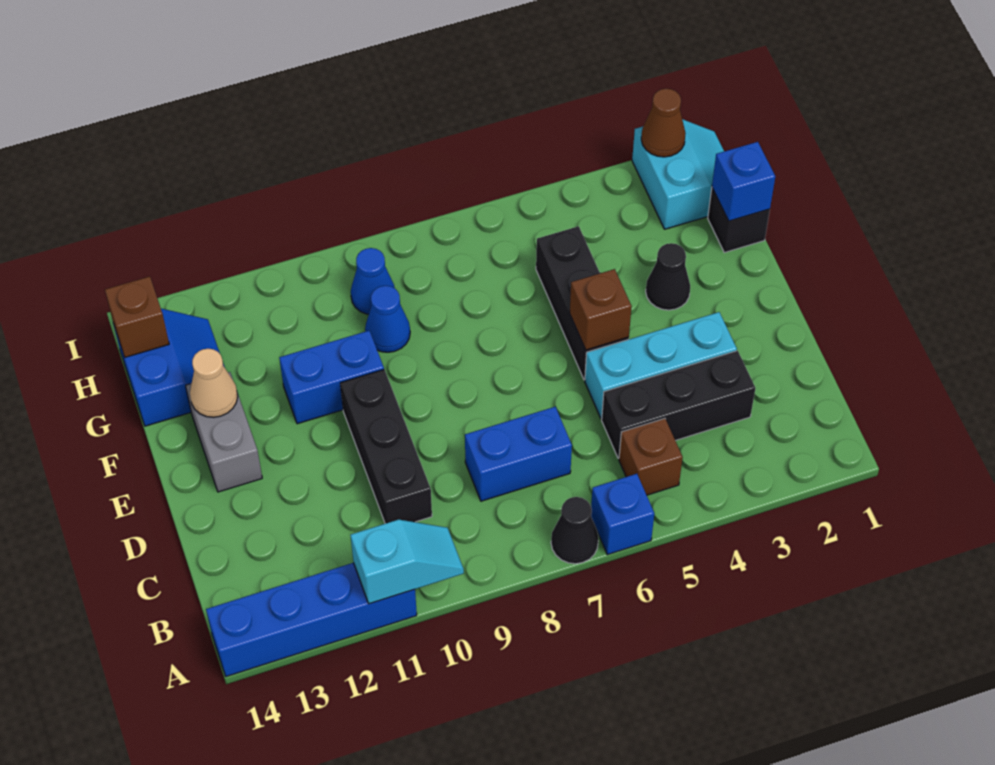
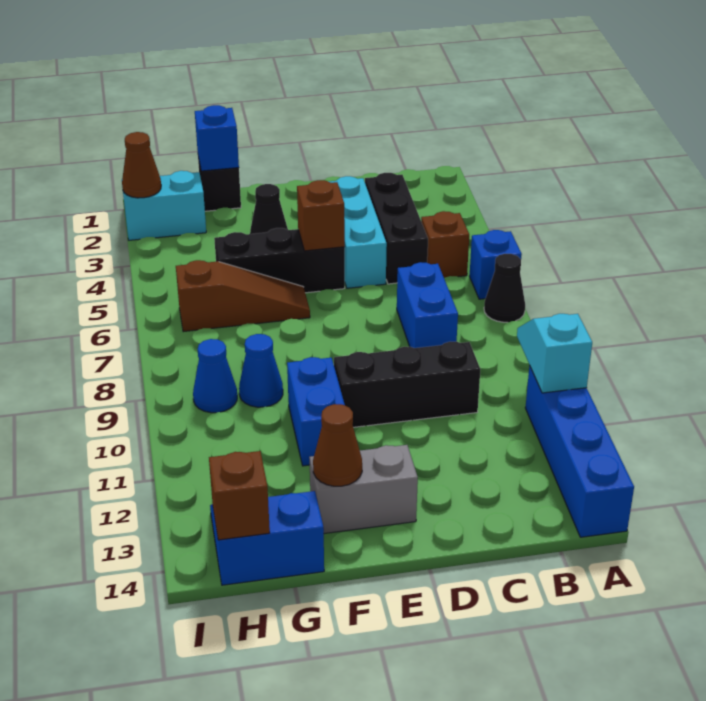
none -> brown slope F6:H6 level 1 top H
tan cone F13 level 2 -> brown cone F13 level 2

